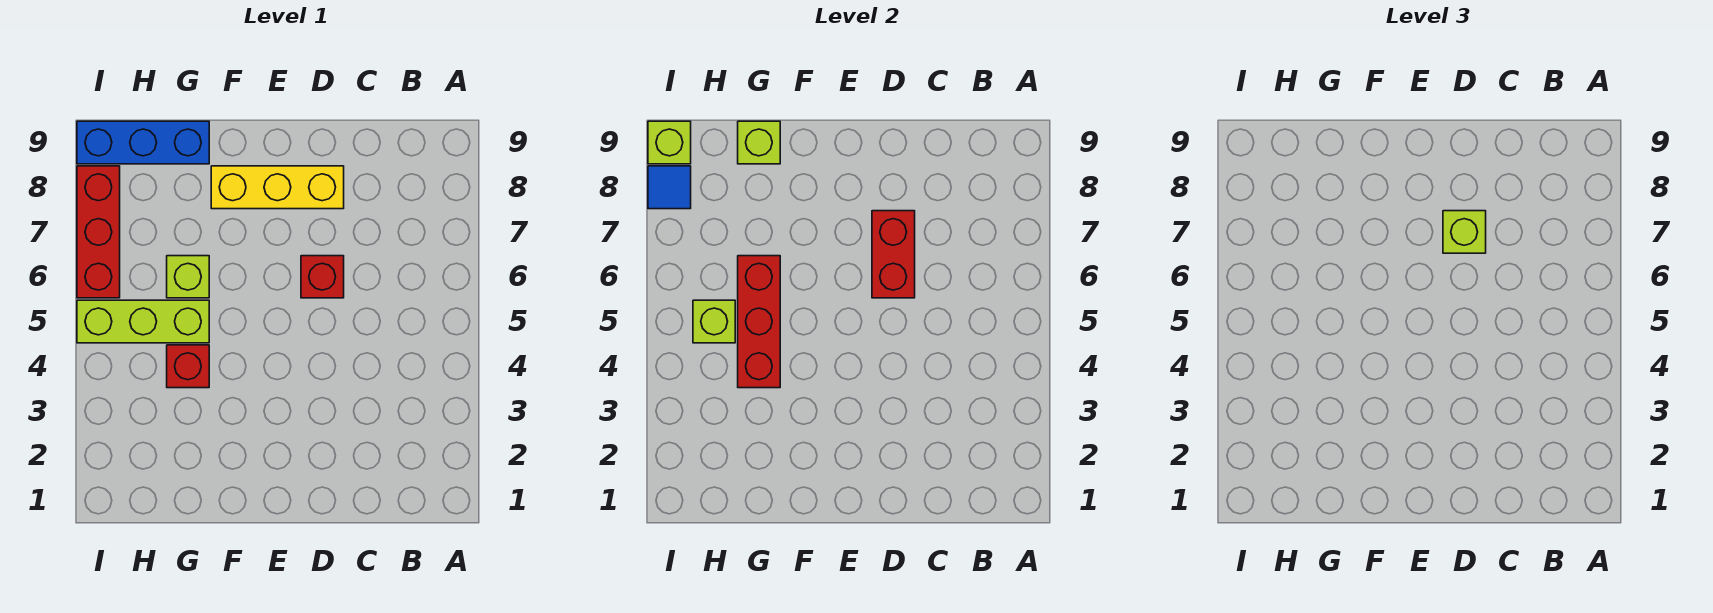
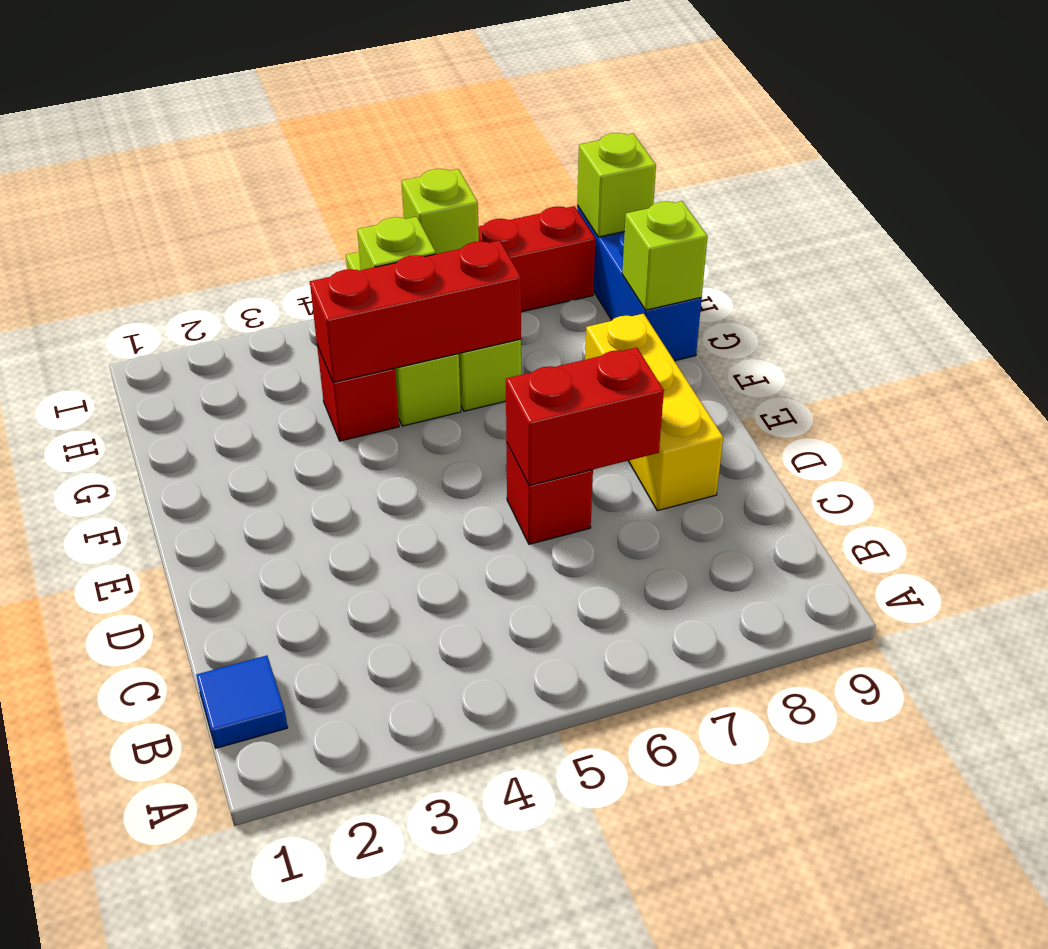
lime brick D7 level 3 -> lime brick I6 level 2
blue tile I8 level 2 -> blue tile B1 level 1

